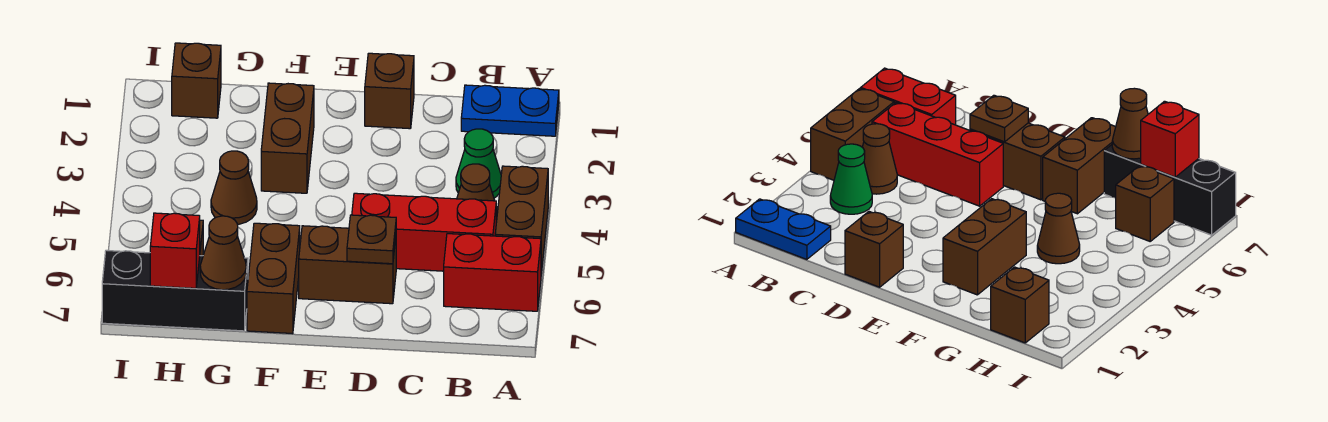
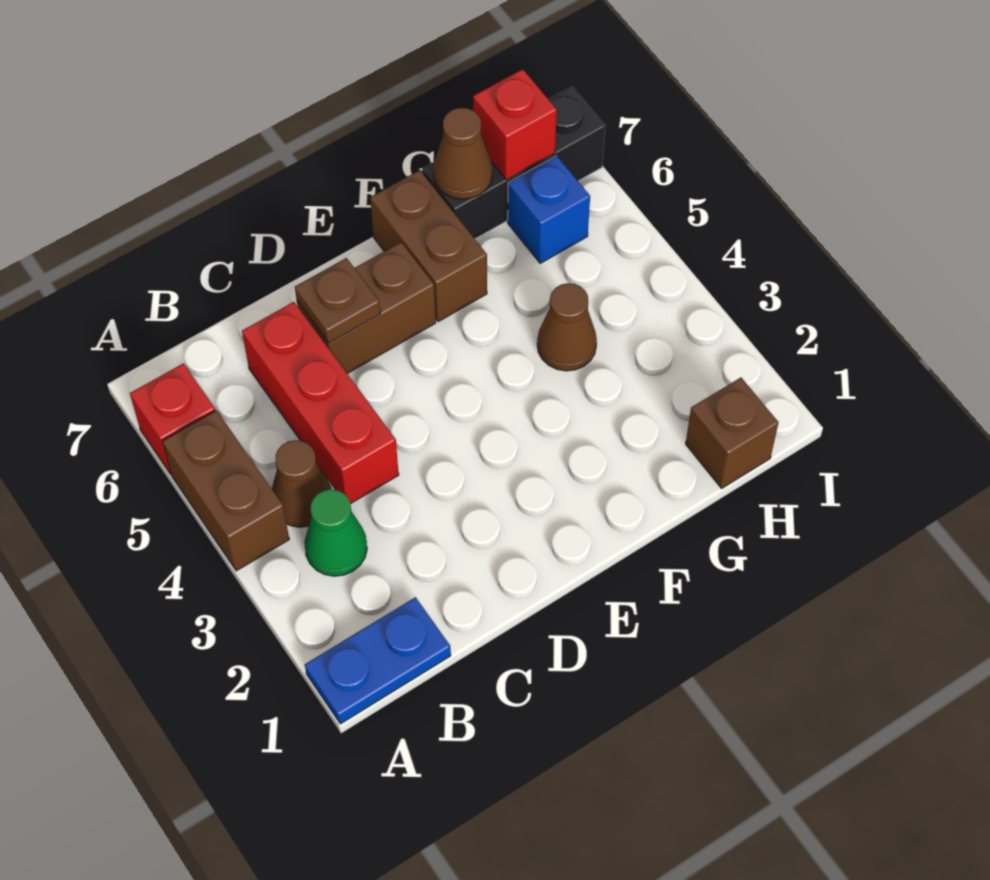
red brick A6:B6 level 1 -> red brick A6 level 1
red brick B5:D5 level 1 -> red brick C4:C6 level 1
brown brick D1 level 1 -> none
brown brick F2:F3 level 1 -> none
brown brick H6 level 1 -> blue brick H6 level 1

